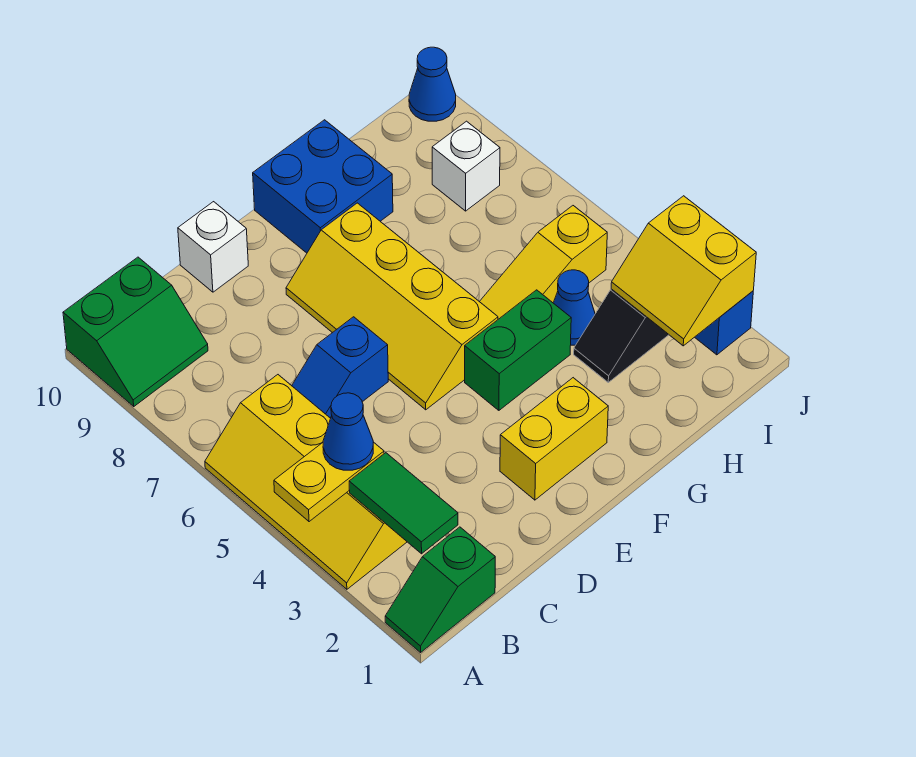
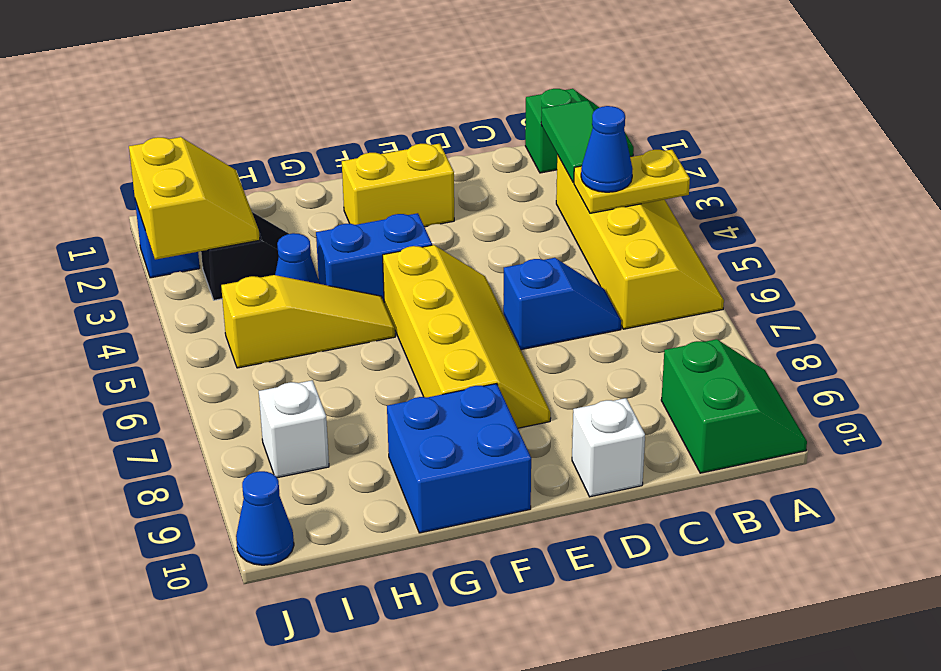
green slope A9:B10 level 1 top 10 -> green slope A9:B10 level 1 top B
green brick F4:G4 level 1 -> blue brick F4:G4 level 1

